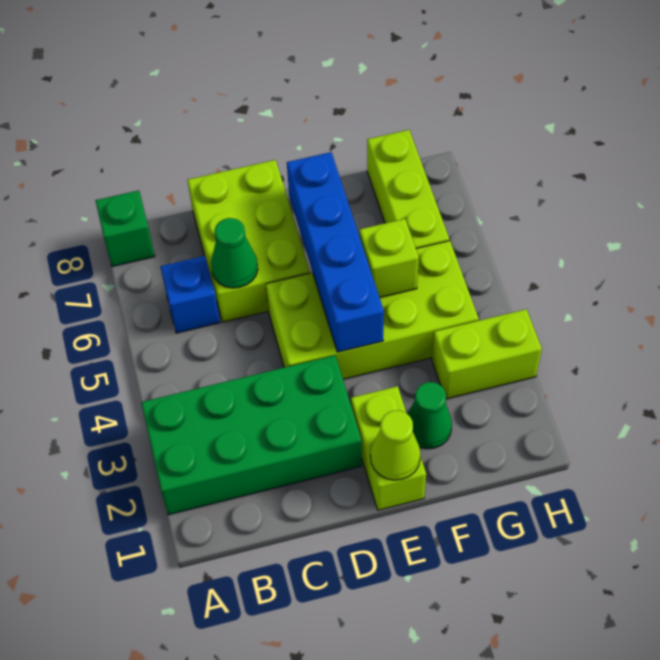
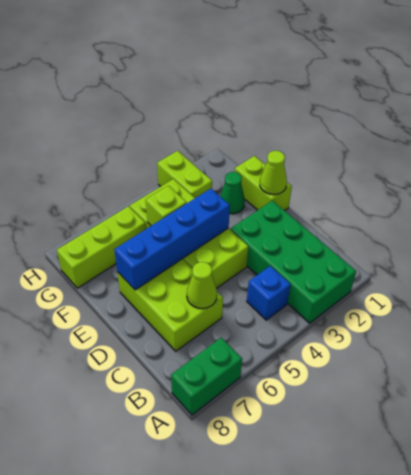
green brick A8 level 1 -> green brick A7:A8 level 1
blue brick B6 level 1 -> blue brick B4 level 1
lime brick C6:D8 level 1 -> lime brick C6:E7 level 1
green cone C6 level 2 -> lime cone C6 level 2
lime brick E1:E2 level 1 -> lime brick E1:F1 level 1

